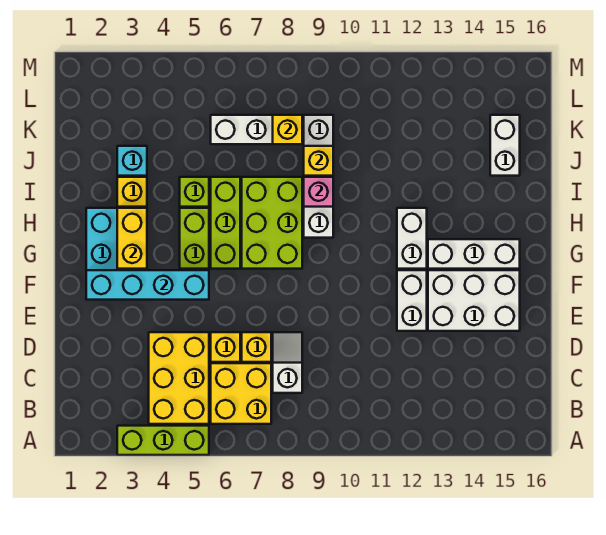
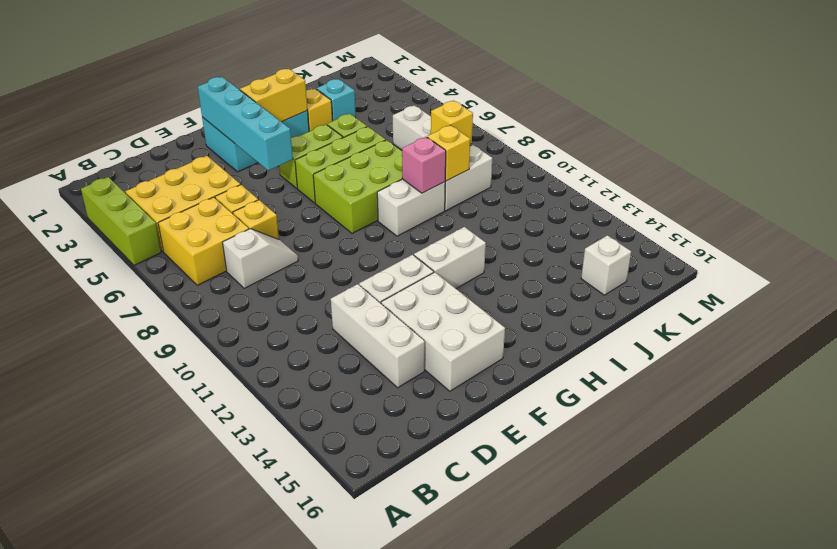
white brick G13:G15 level 1 -> white brick D12:D14 level 1
white brick J15:K15 level 1 -> white brick K15 level 1

